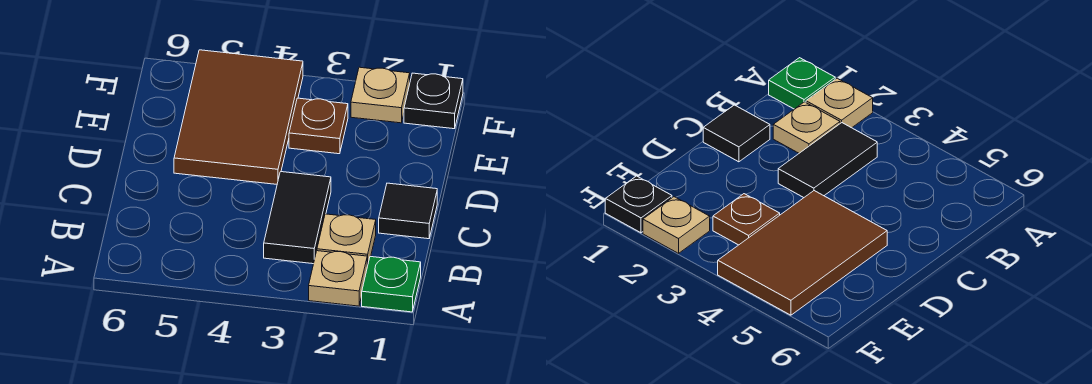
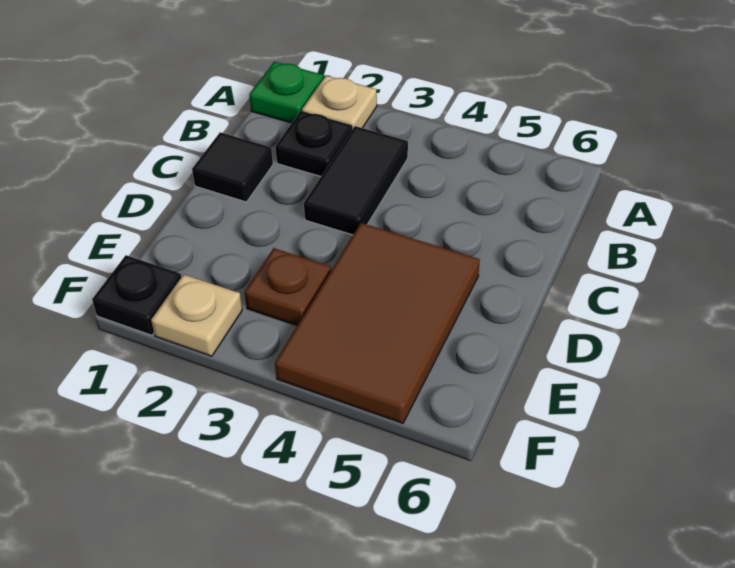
tan plate B2 level 1 -> black plate B2 level 1

